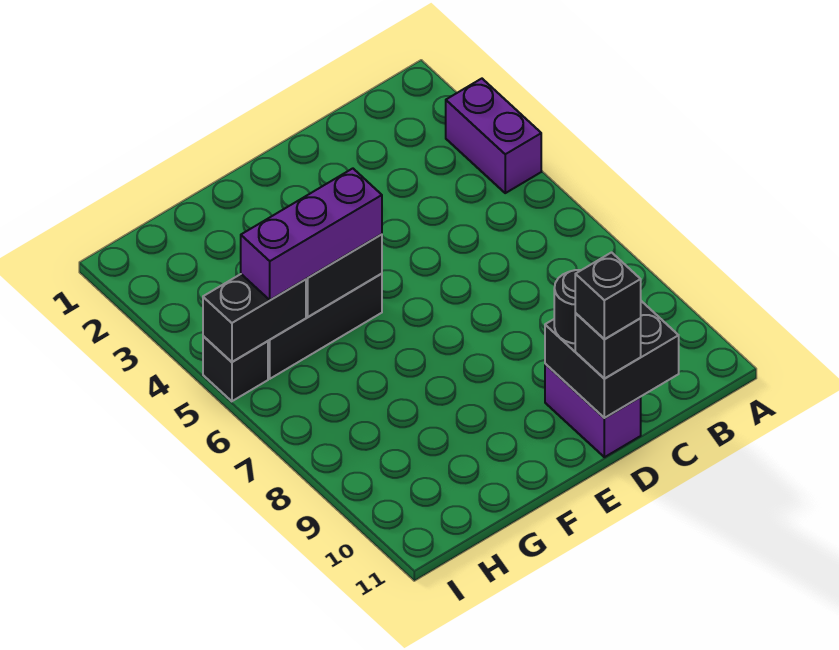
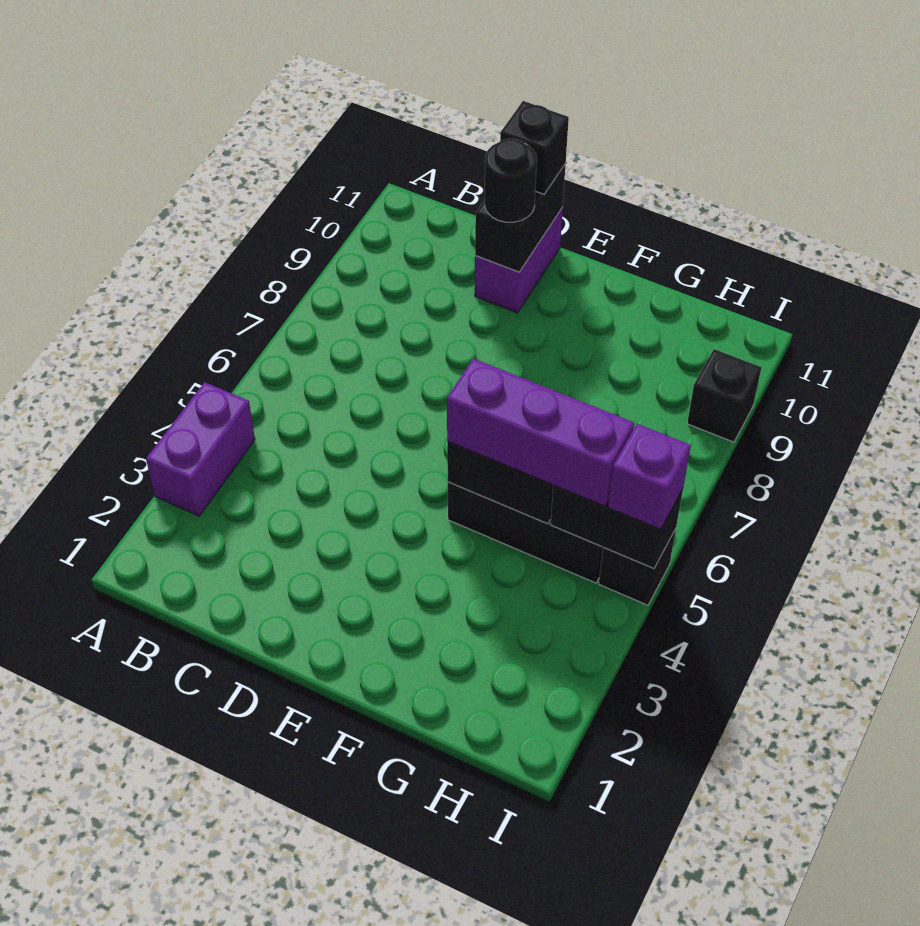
black brick C10:D11 level 2 -> black brick D10:D11 level 2
black brick D11 level 4 -> black brick I9 level 1
none -> purple brick I5 level 3

